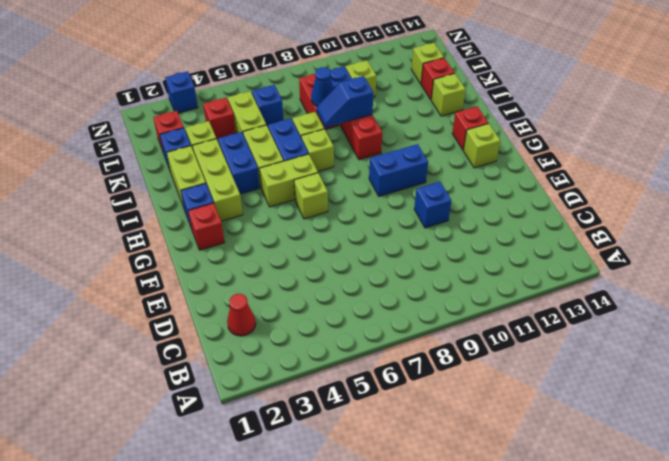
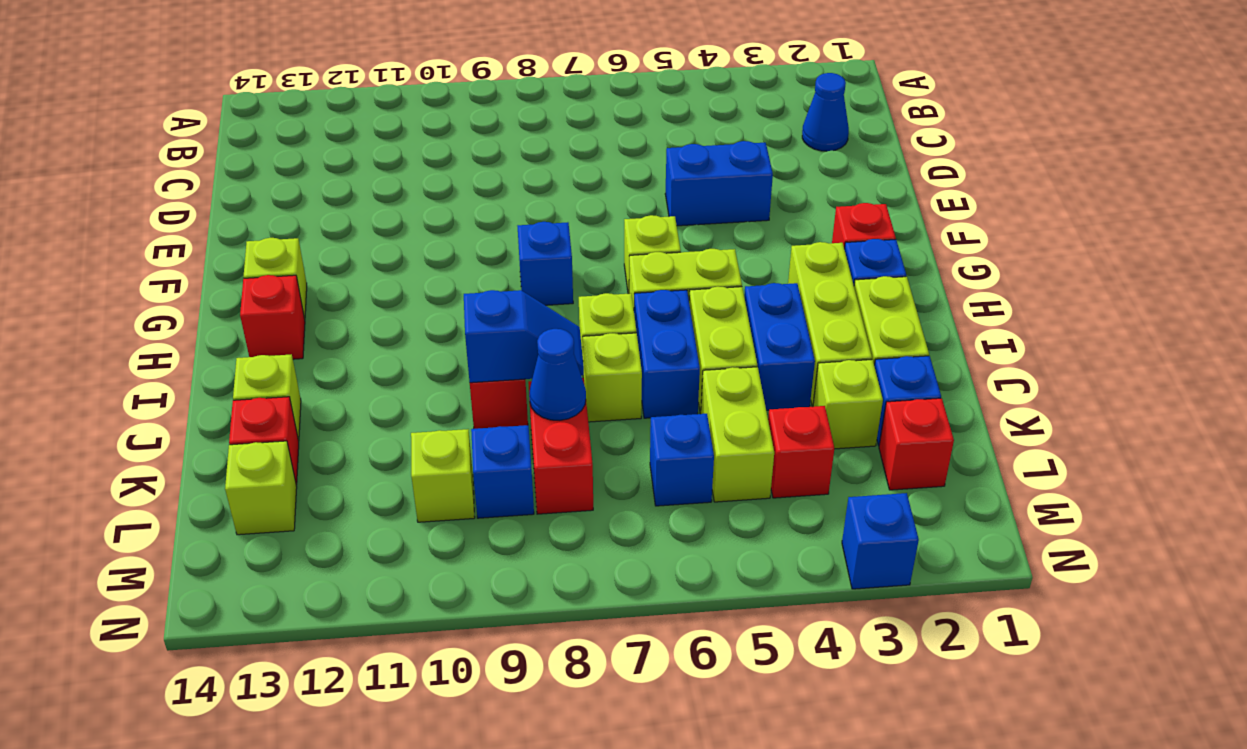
red cone C2 level 1 -> blue cone C2 level 1
blue brick E10 level 1 -> blue brick G8 level 1
blue brick G9:G10 level 1 -> blue brick E4:E5 level 1

